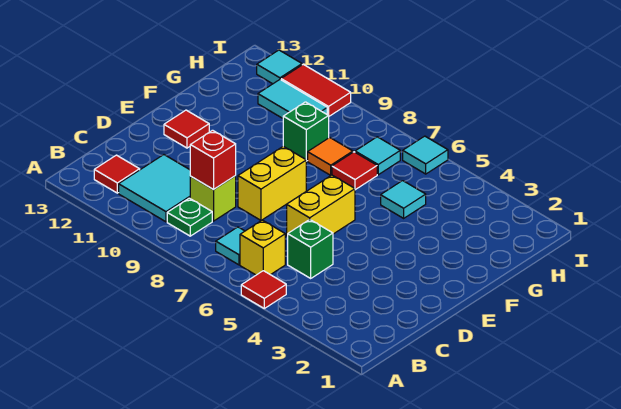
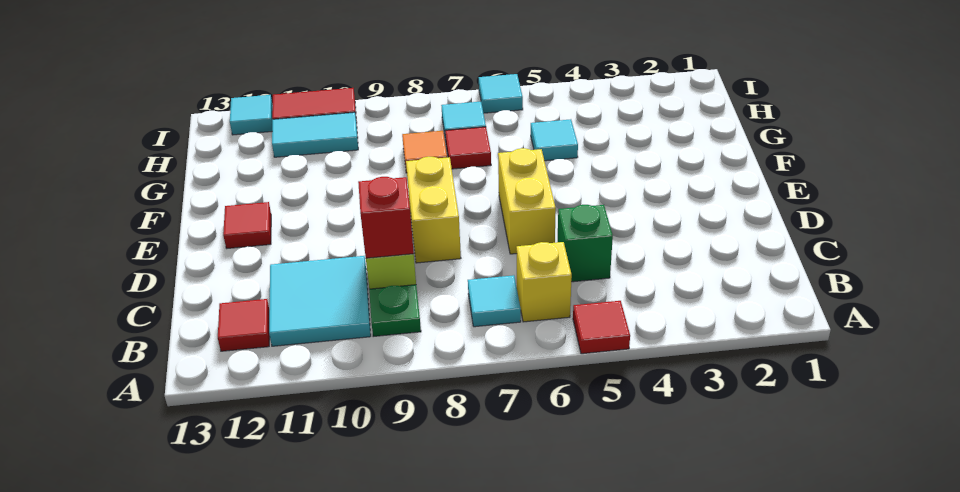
green brick G9 level 1 -> none

